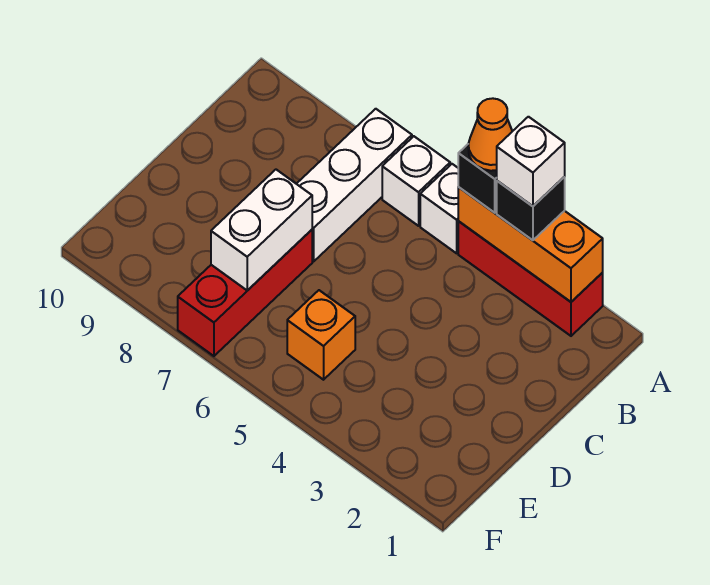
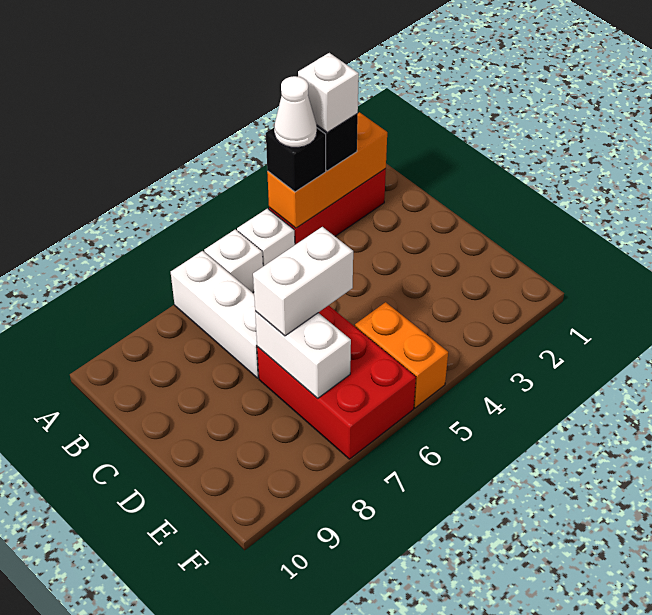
orange cone A4 level 4 -> white cone A4 level 4
none -> white brick D6:D7 level 3
red brick D7:F7 level 1 -> red brick D6:F7 level 1
orange brick E5 level 1 -> orange brick E5:F5 level 1

